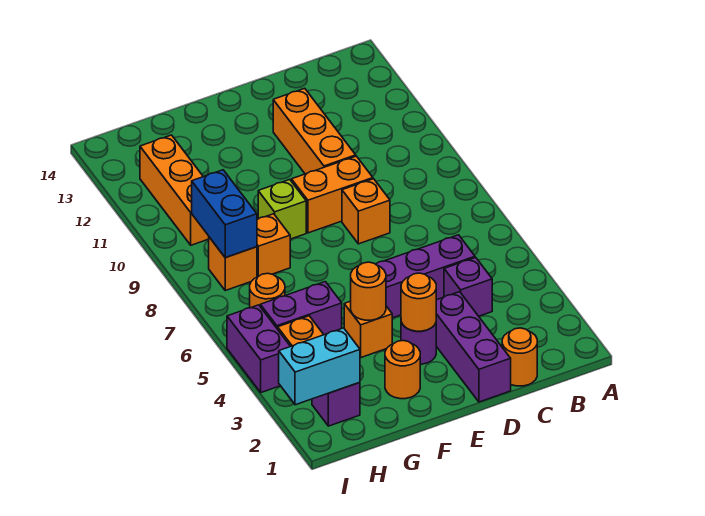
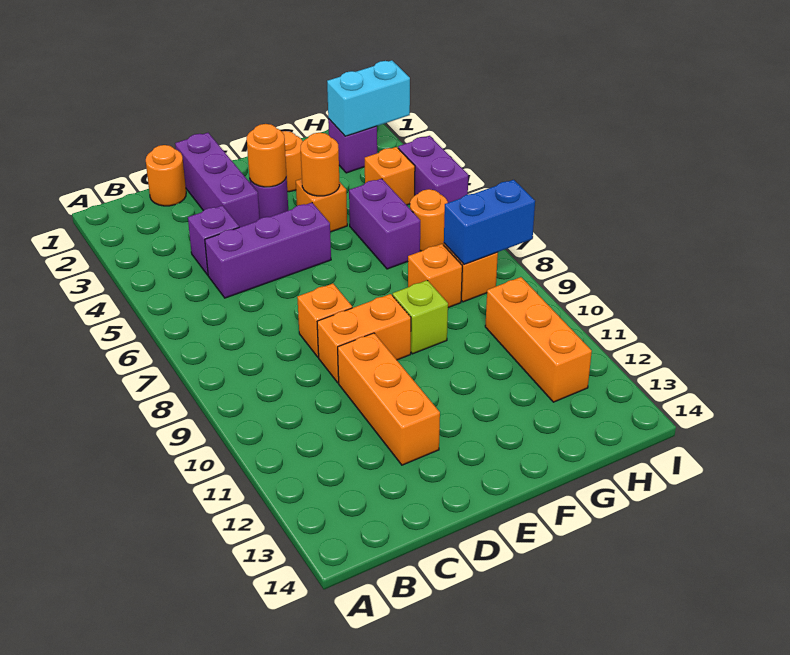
purple brick G5:H5 level 1 -> purple brick G5:G6 level 1
blue brick H8:H9 level 2 -> blue brick H8:I8 level 2

